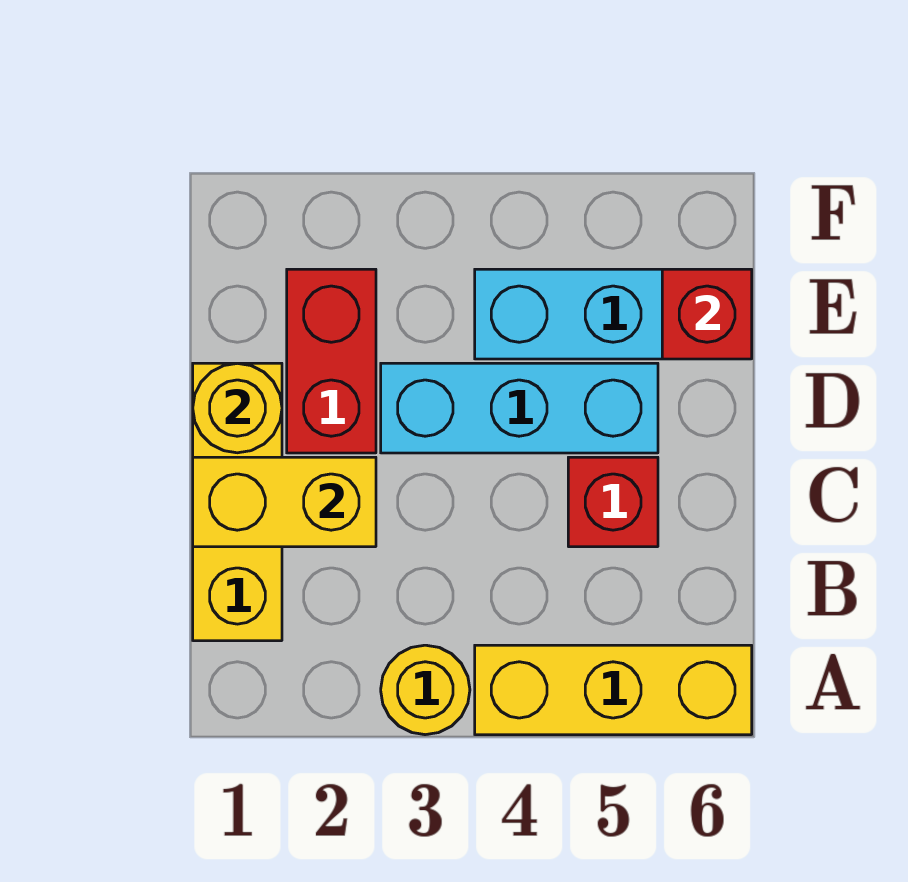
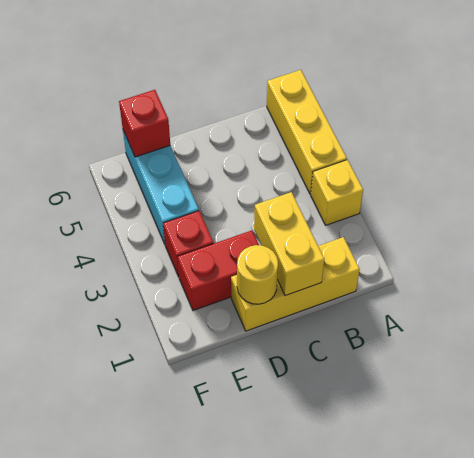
yellow round brick A3 level 1 -> yellow brick A3 level 1
red brick C5 level 1 -> red brick E3 level 1
cyan brick D3:D5 level 1 -> none

